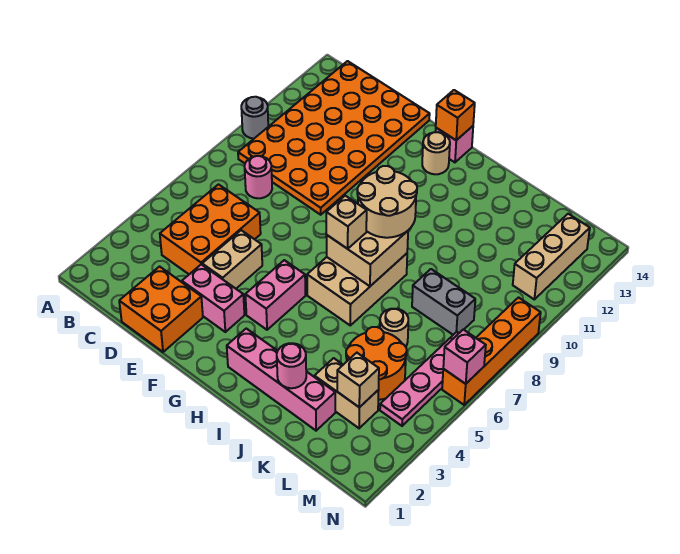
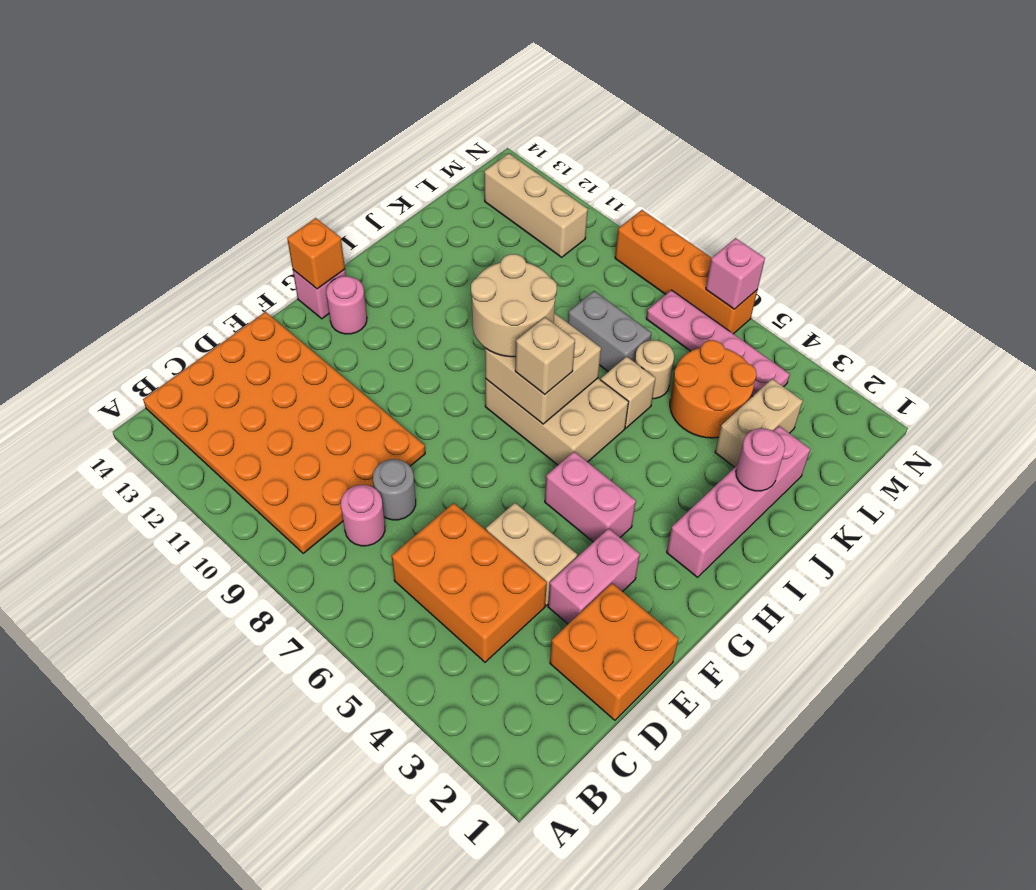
grey round brick A10 level 1 -> grey round brick D8 level 1
tan round brick G13 level 1 -> pink round brick G13 level 1
grey brick K8:L8 level 1 -> grey brick K7:K8 level 1
tan brick L3 level 2 -> tan brick J6 level 1

